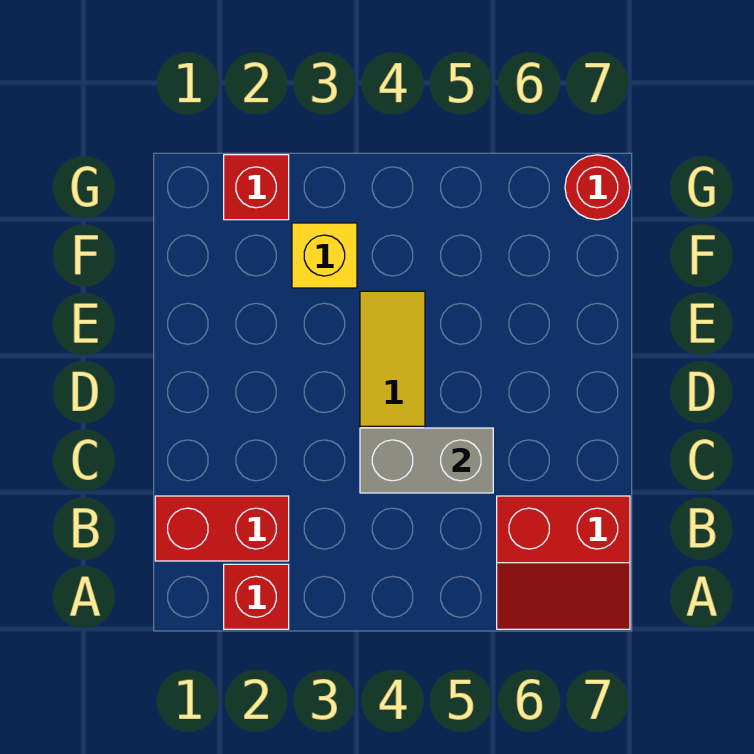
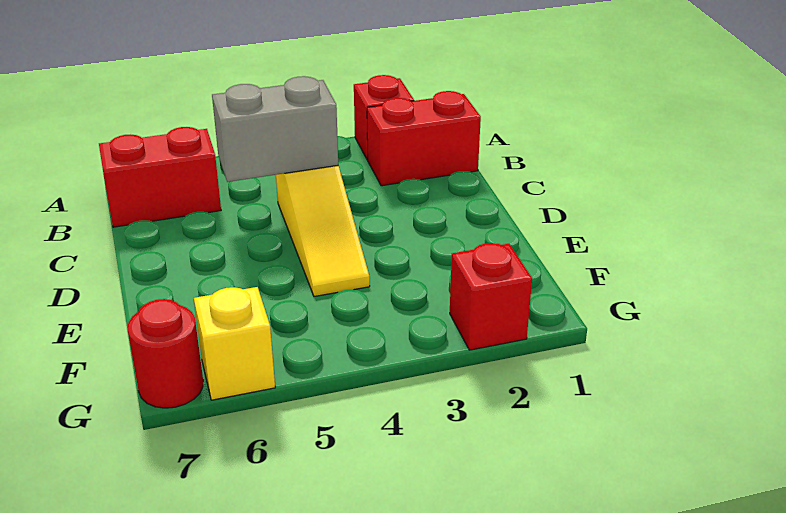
yellow brick F3 level 1 -> yellow brick G6 level 1

